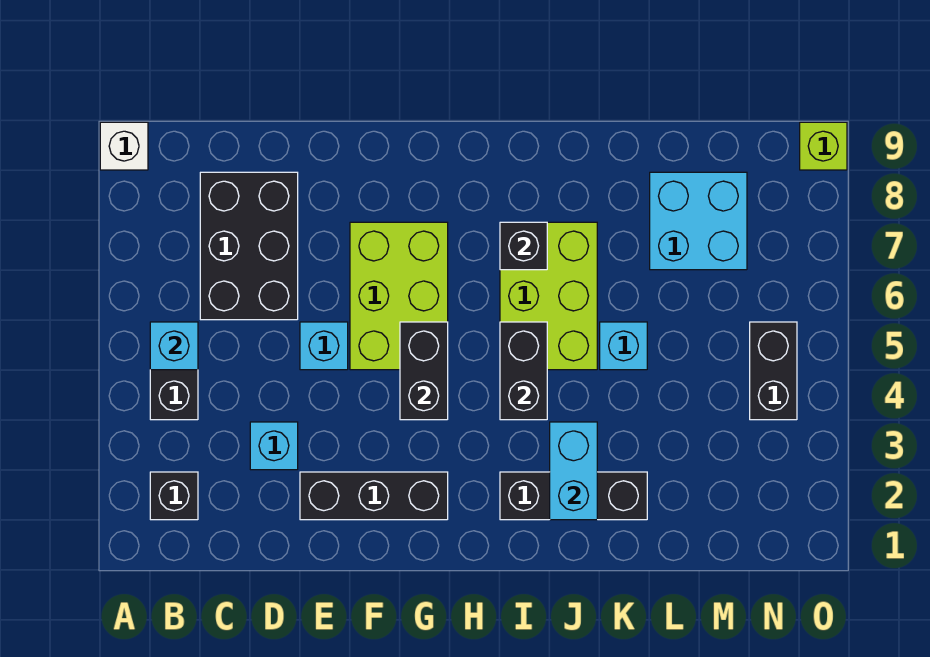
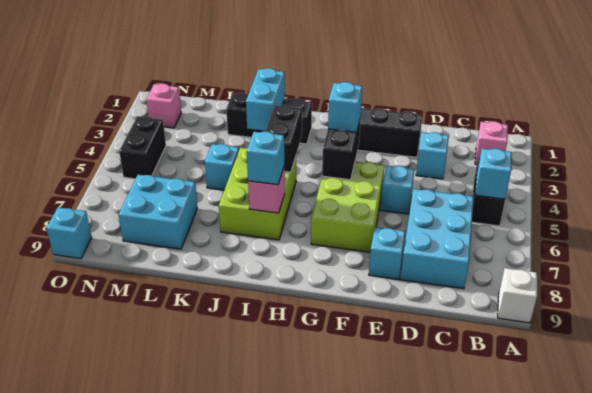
black brick B2 level 1 -> pink brick B2 level 1
black brick C6:D8 level 1 -> cyan brick C6:D8 level 1
none -> cyan brick E8 level 1
none -> cyan brick G4 level 3
black brick I7 level 2 -> pink brick I7 level 2
none -> cyan brick I7 level 3
none -> pink brick N2 level 1
lime brick O9 level 1 -> cyan brick O9 level 1

